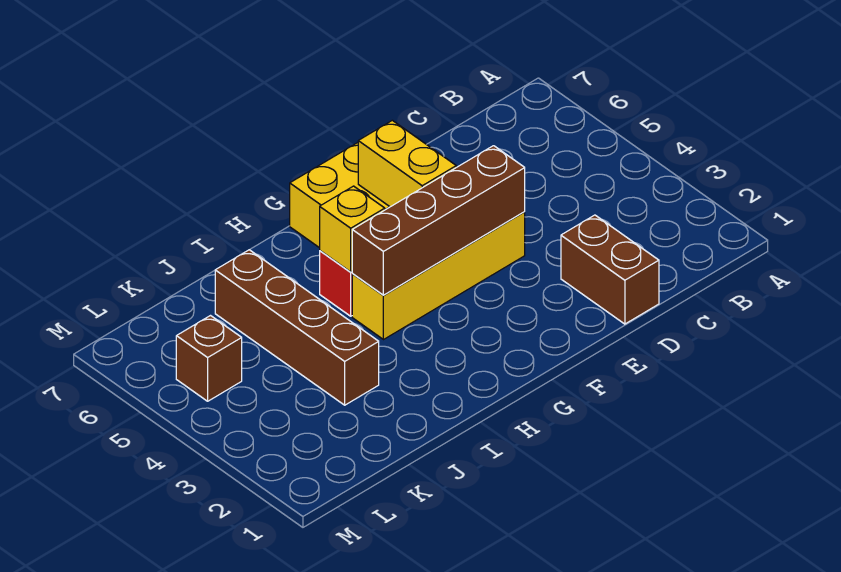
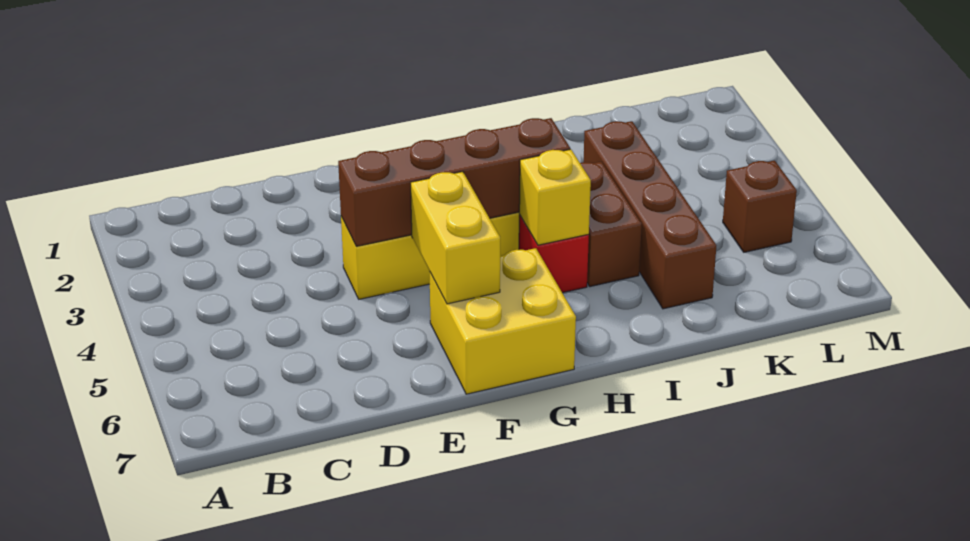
brown brick D1:D2 level 1 -> brown brick I4:I5 level 1

